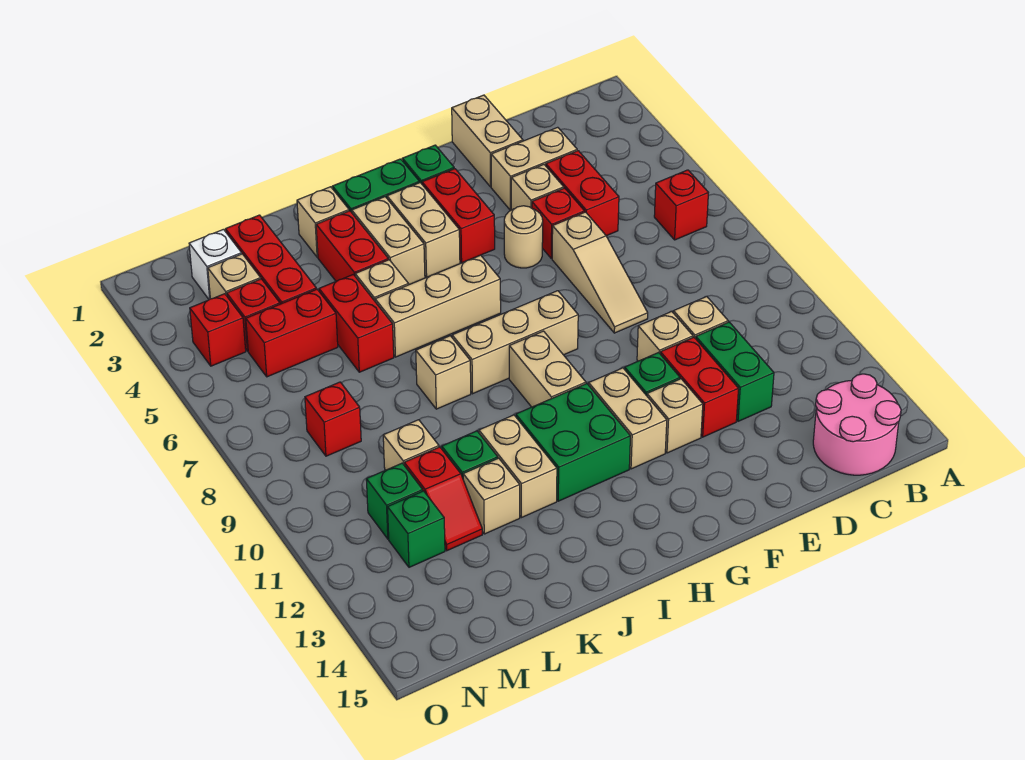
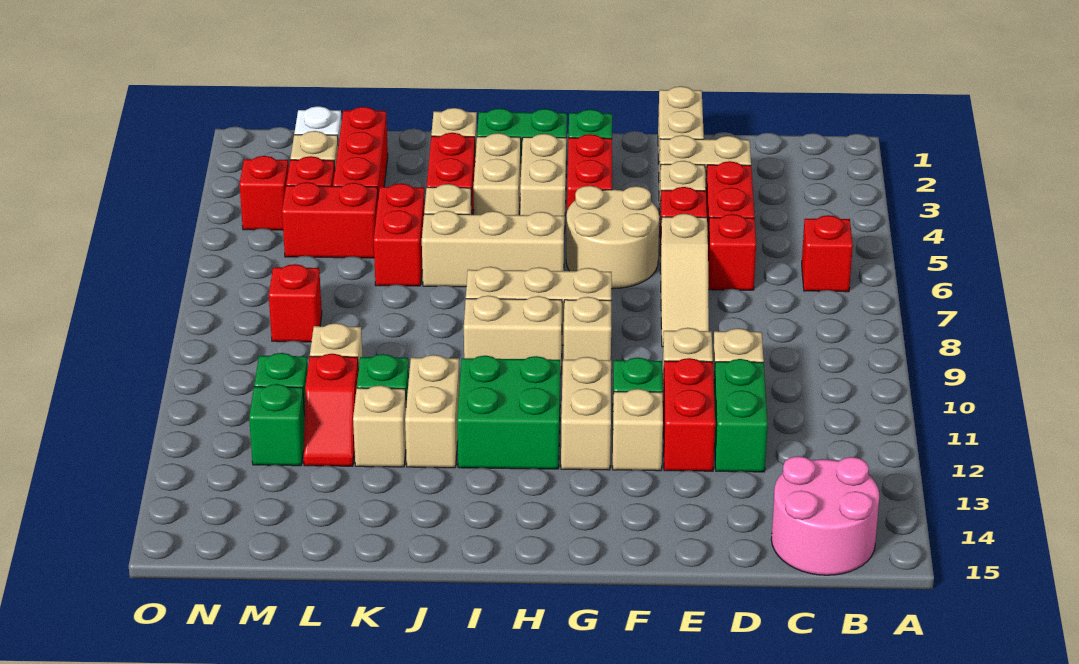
none -> red brick D6 level 1
tan round brick F5 level 1 -> tan round brick F5:G6 level 1
tan brick H9:H10 level 1 -> tan brick H9:I9 level 1
tan brick J8 level 1 -> tan brick G9 level 1

